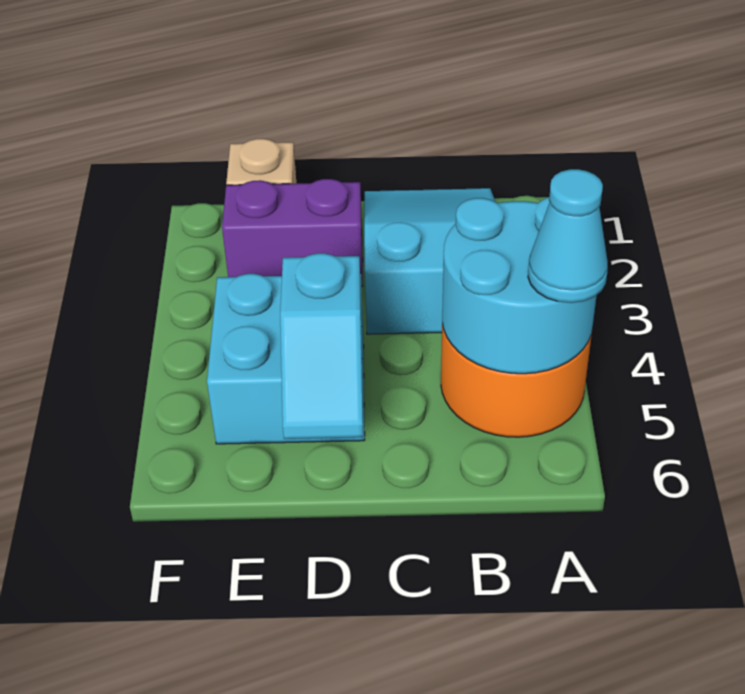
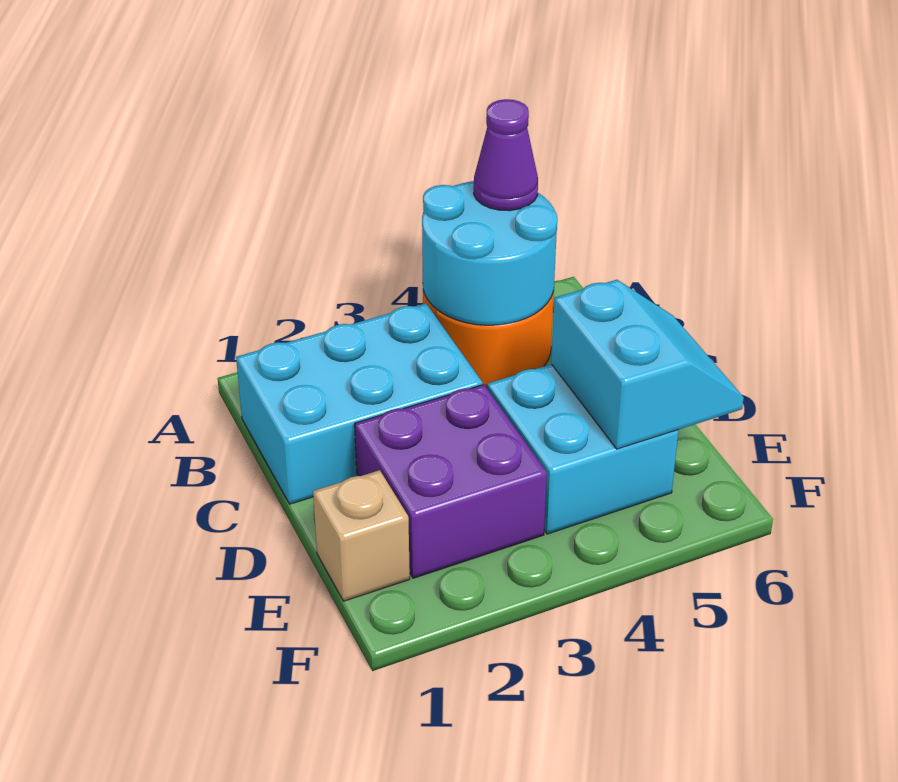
cyan cone A5 level 3 -> purple cone A5 level 3
cyan slope B1:C3 level 1 top 3 -> cyan brick B1:C3 level 1
purple brick D2:E2 level 1 -> purple brick D2:E3 level 1
cyan slope D5:D6 level 2 top 5 -> cyan slope D5:E6 level 2 top 5

